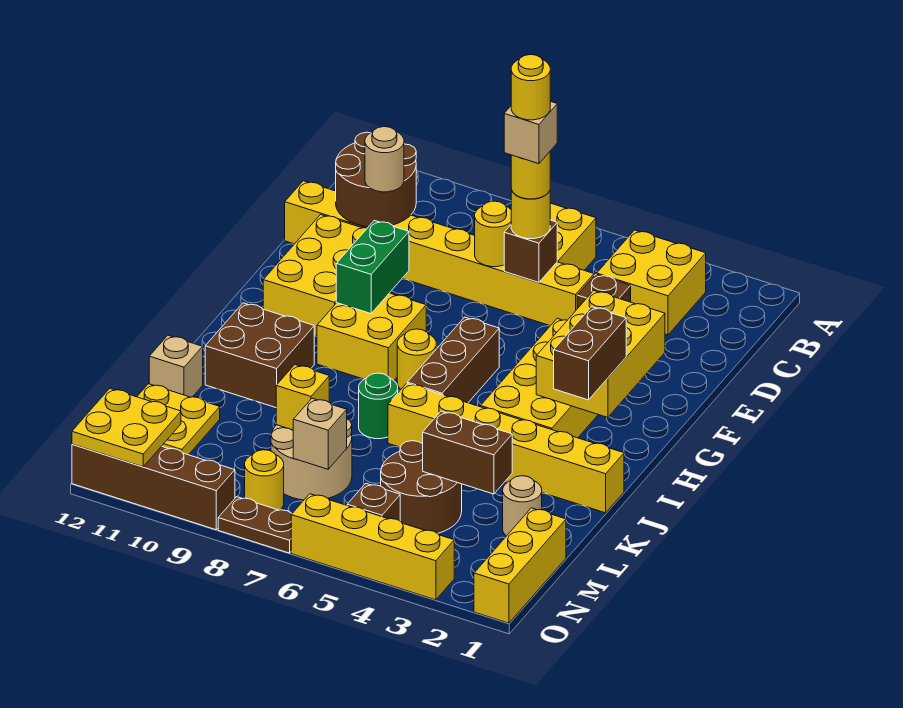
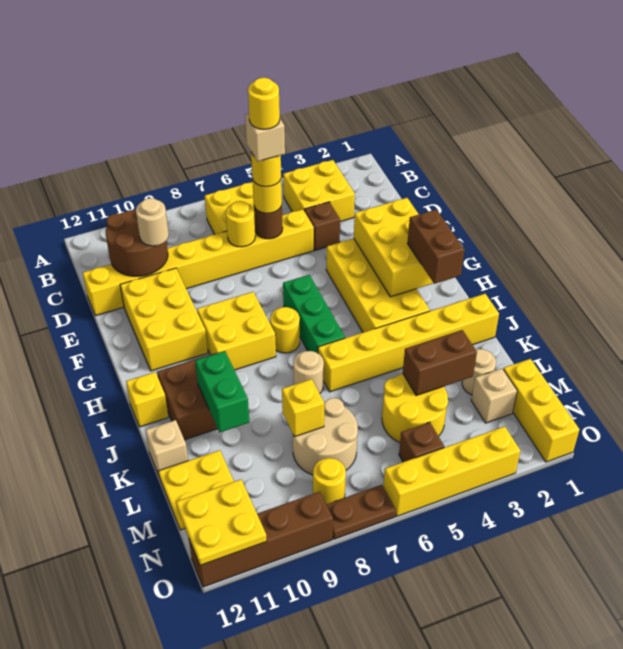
brown brick D6 level 2 -> brown round brick D6 level 2
green brick F9:G9 level 2 -> green brick J10:K10 level 2
brown brick G6:I6 level 1 -> green brick G6:I6 level 1
none -> yellow brick I12 level 1
green round brick J7 level 1 -> tan round brick J7 level 1
brown round brick L4:M5 level 1 -> yellow round brick L4:M5 level 1
tan brick M7 level 2 -> tan brick M2 level 1

